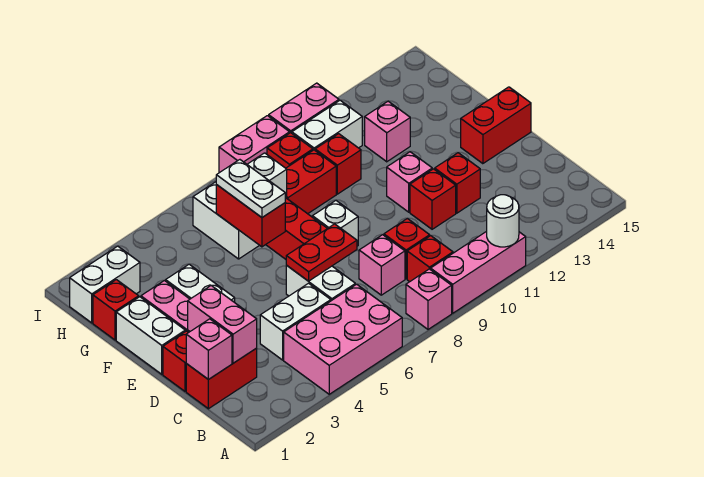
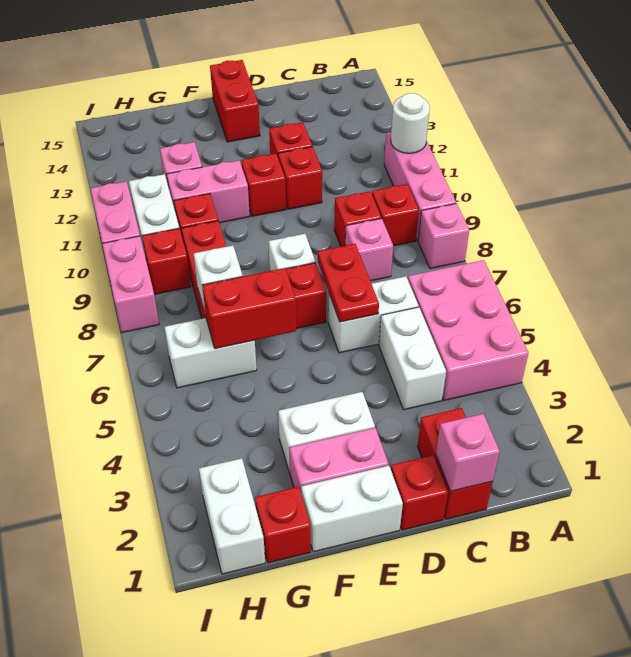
pink brick C2:D2 level 2 -> pink brick F11:G11 level 1
pink brick E11 level 1 -> red brick E11 level 1
white plate F6:G6 level 3 -> none

